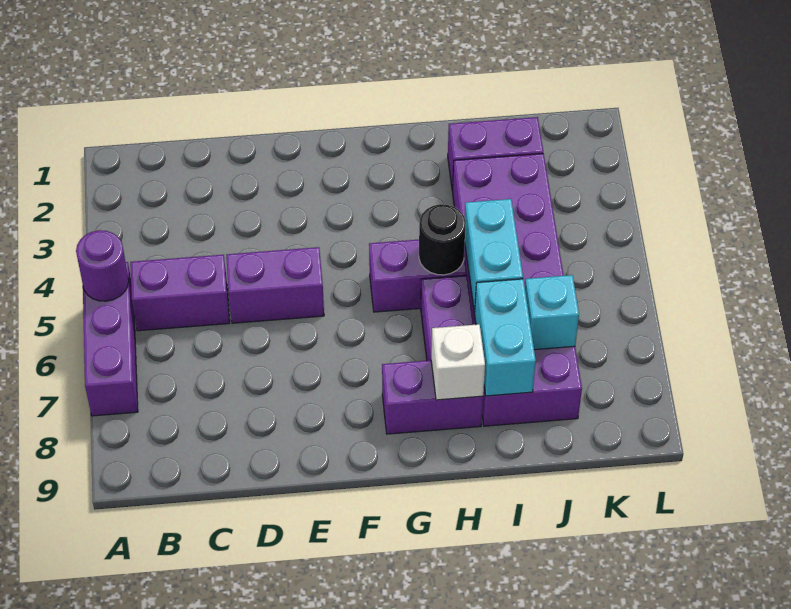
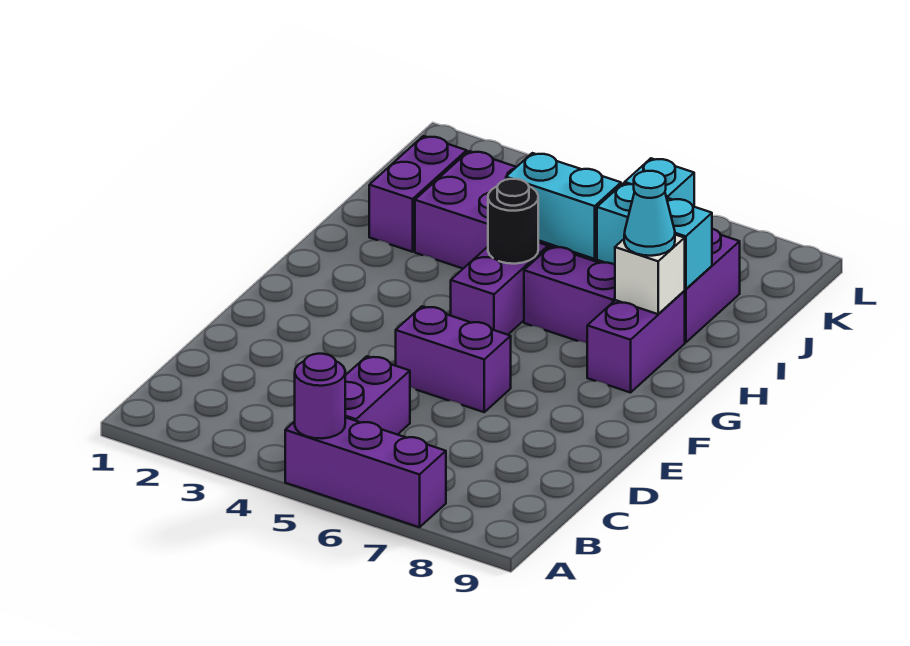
purple brick D5:E5 level 1 -> purple brick E5:E6 level 1
none -> cyan cone H8 level 3

